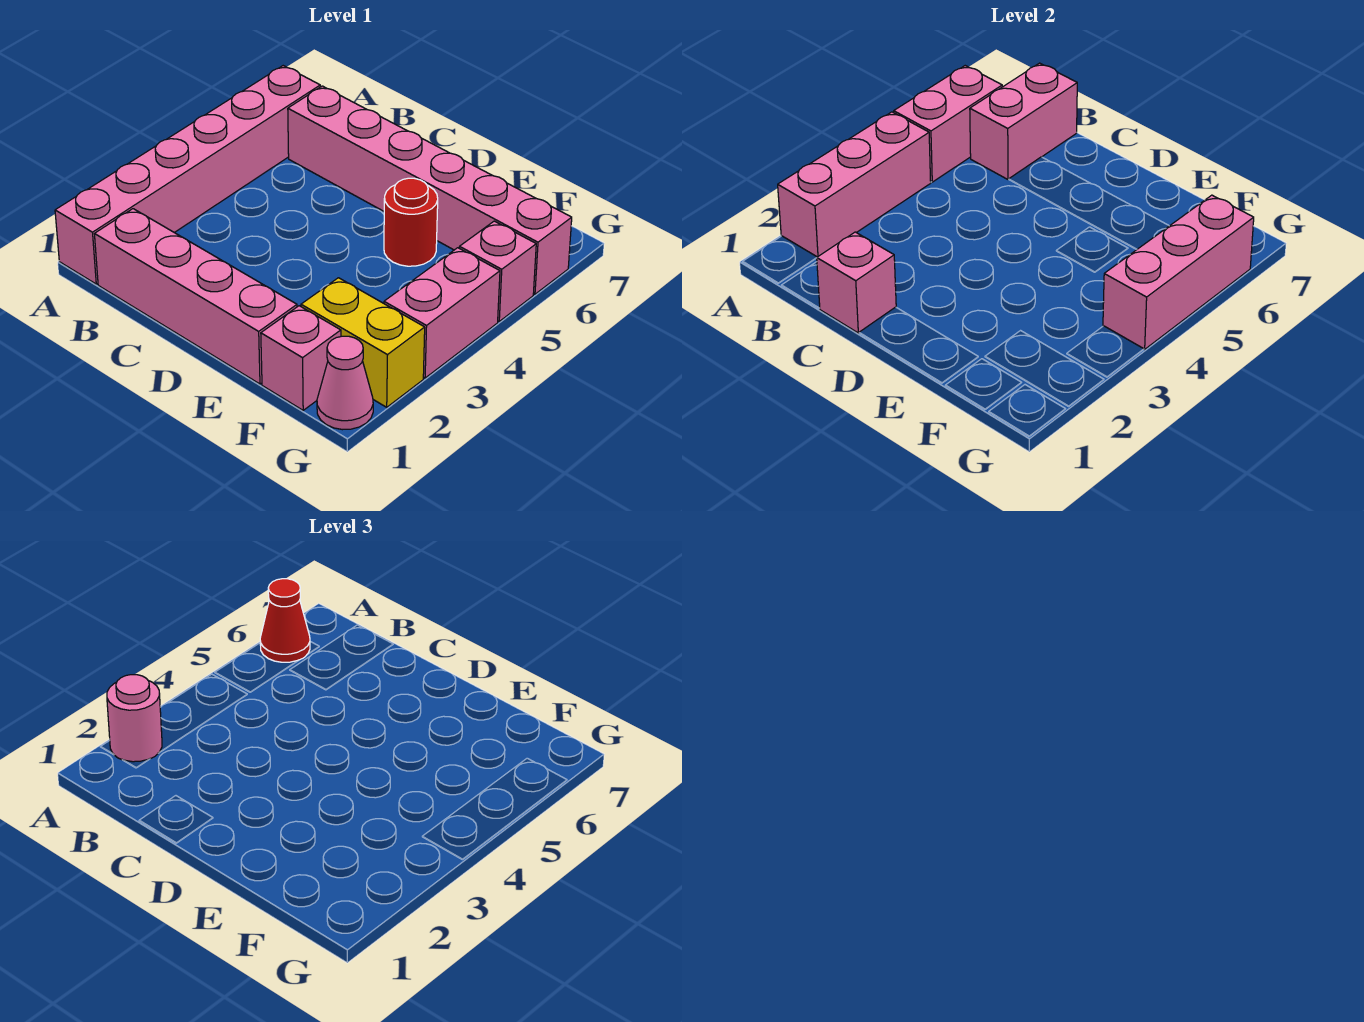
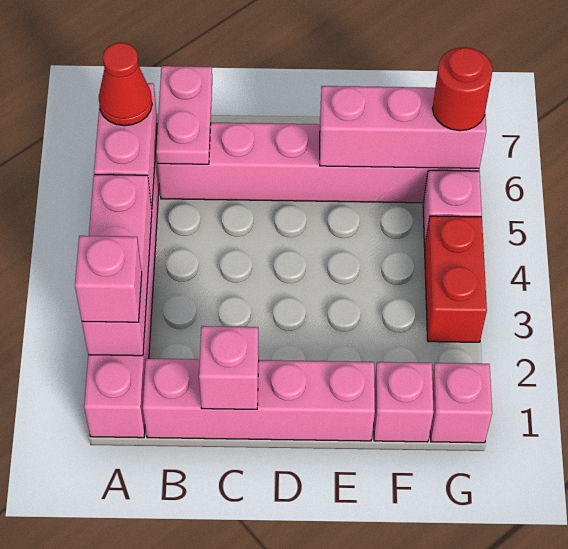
pink round brick A2 level 3 -> pink brick A2 level 3
pink brick B6:B7 level 2 -> pink plate B6:B7 level 2
red round brick E5 level 1 -> red round brick G6 level 3
yellow brick F2:G2 level 1 -> none
pink cone G1 level 1 -> pink brick G1 level 1
pink brick G3:G4 level 1 -> red brick G3:G4 level 1
pink brick G4:G6 level 2 -> pink brick E6:G6 level 2

